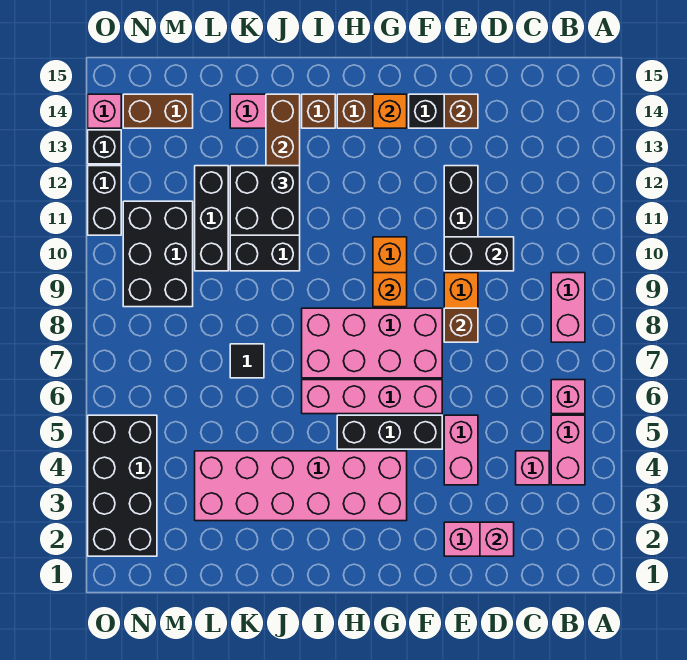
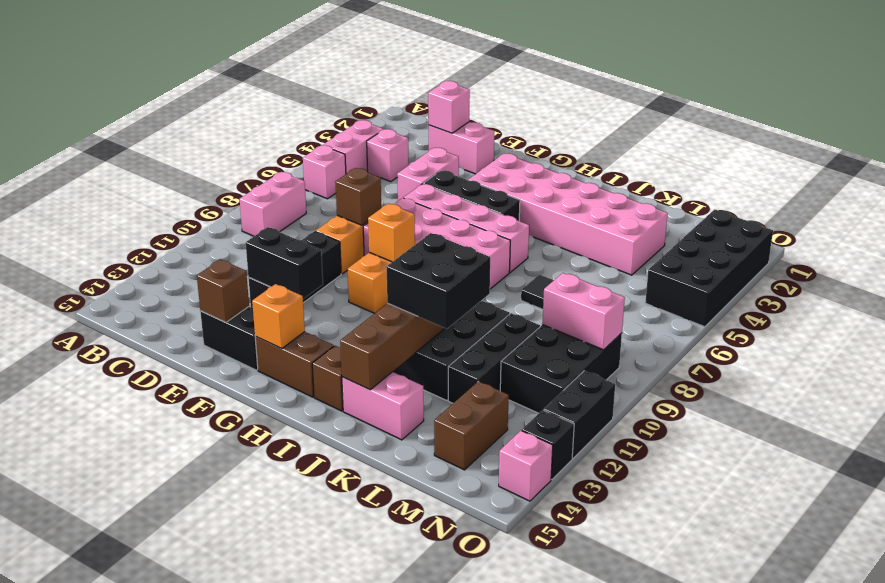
black brick D10:E10 level 2 -> black brick E12:F12 level 2
none -> pink brick M9:N9 level 2
brown brick M14:N14 level 1 -> brown brick M13:M14 level 1

